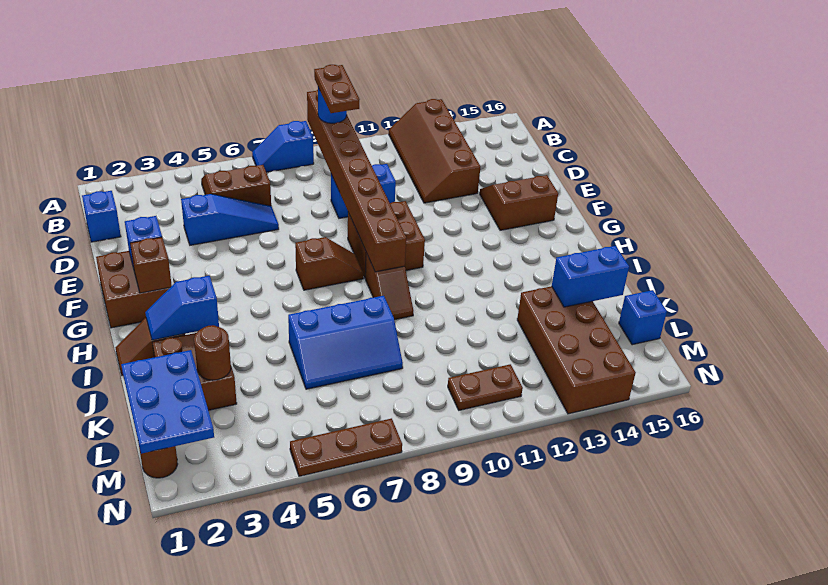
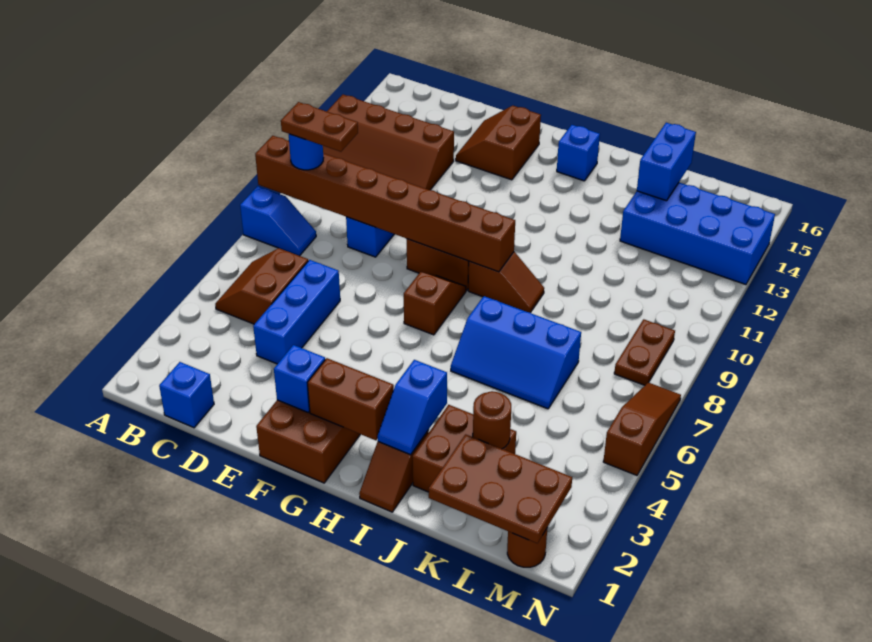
blue slope A7:A8 level 1 top 8 -> blue slope A8:B8 level 1 top A
blue slope D4:D6 level 1 top 4 -> blue brick D4:D6 level 1
brown brick G2 level 2 -> brown brick G2:H2 level 2
blue slope J6:K8 level 1 top J -> blue slope I6:K7 level 1 top 7
blue plate K1:M2 level 2 -> brown plate K1:M2 level 2
brown brick K13:N14 level 1 -> blue brick K13:N14 level 1
blue brick L16 level 1 -> blue brick H15 level 1
brown plate M10:M11 level 1 -> brown plate M8:M9 level 1
brown plate N5:N7 level 1 -> brown slope N5:N7 level 1 top 5

